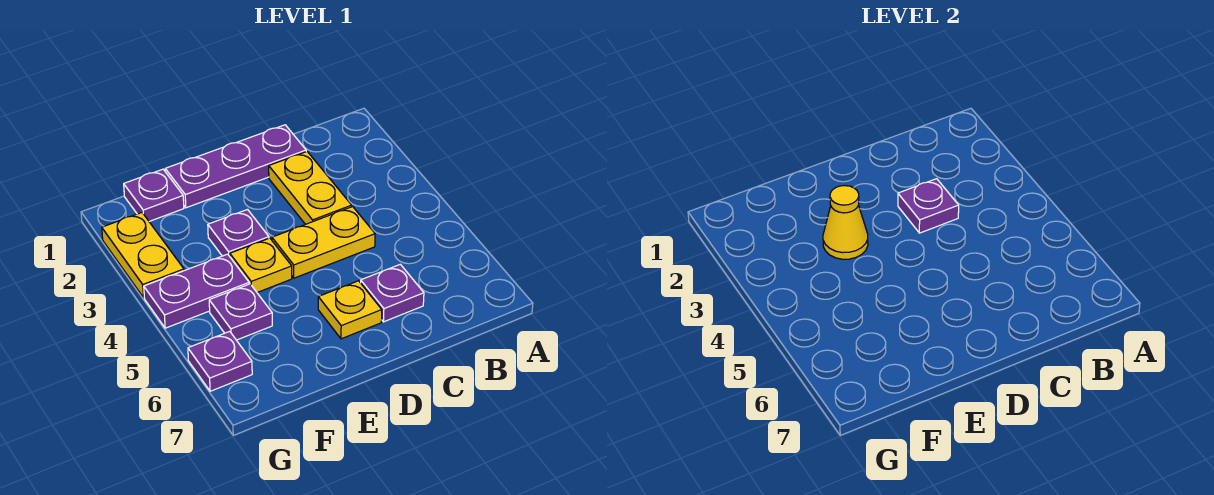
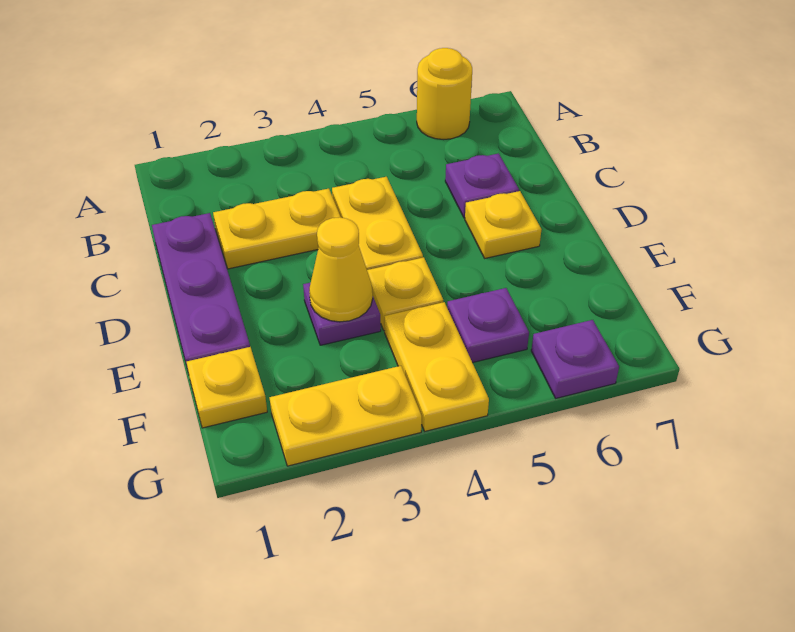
none -> yellow round brick A6 level 1
purple plate C3 level 2 -> none
purple plate F1 level 1 -> yellow plate F1 level 1
purple plate F4:G4 level 1 -> yellow plate F4:G4 level 1

